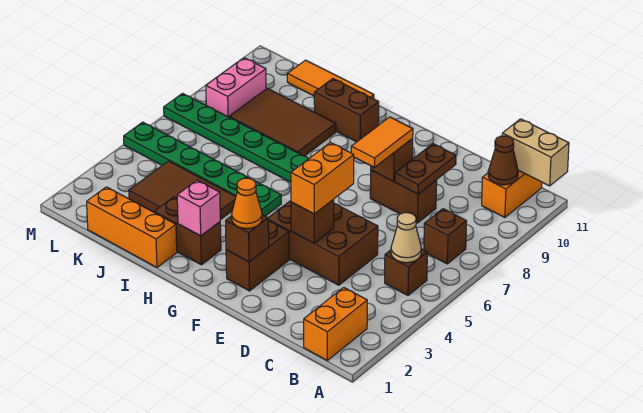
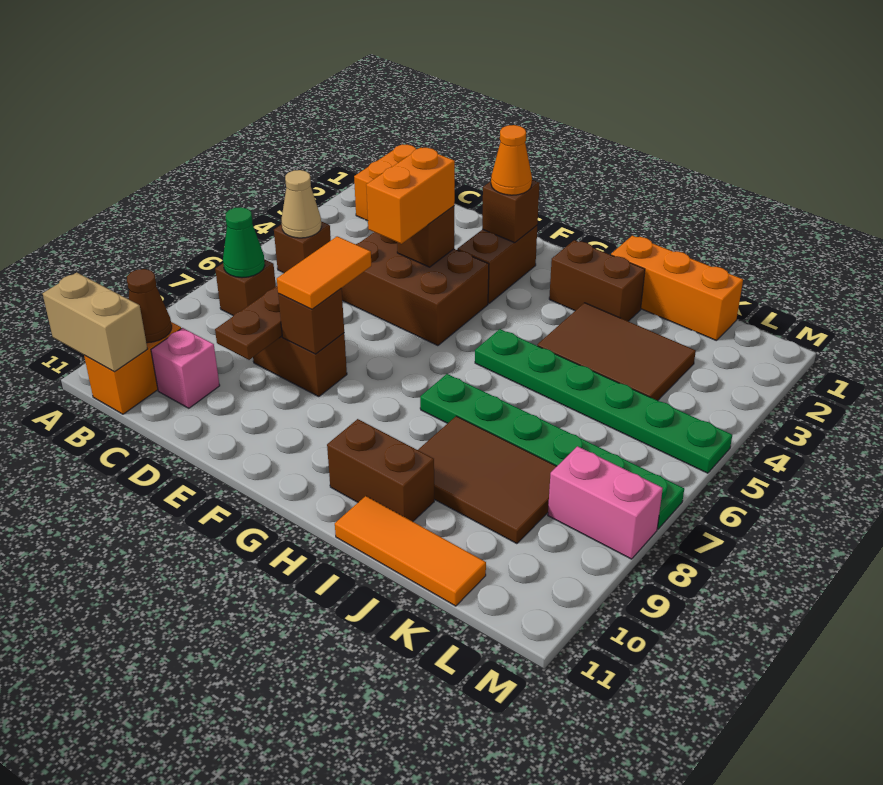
none -> green cone B7 level 2
pink brick H2 level 2 -> pink brick C10 level 1
pink brick L8:L9 level 1 -> pink brick L8:M8 level 1

